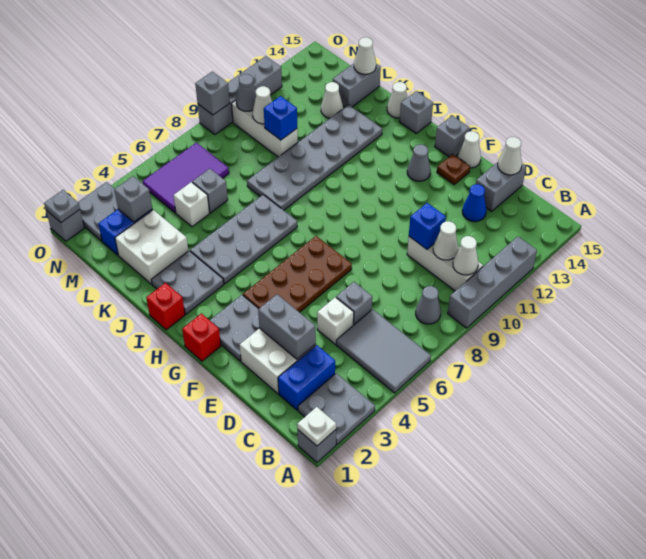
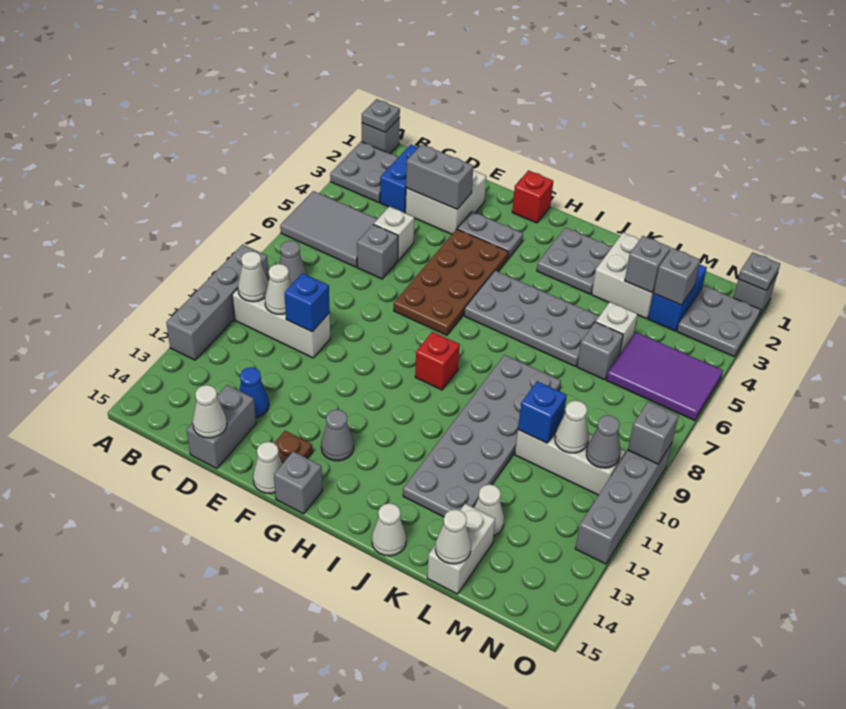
white plate A1 level 2 -> grey plate A1 level 2
grey plate F2:G3 level 1 -> grey plate F3:G3 level 1
red brick I1 level 1 -> red brick H9 level 1
grey plate I4:J7 level 1 -> grey plate H5:K6 level 1
grey brick I15 level 1 -> grey brick L3 level 2
grey brick L14:L15 level 1 -> white brick L14:L15 level 1
purple tile M5:N7 level 1 -> purple tile M5:O6 level 1

